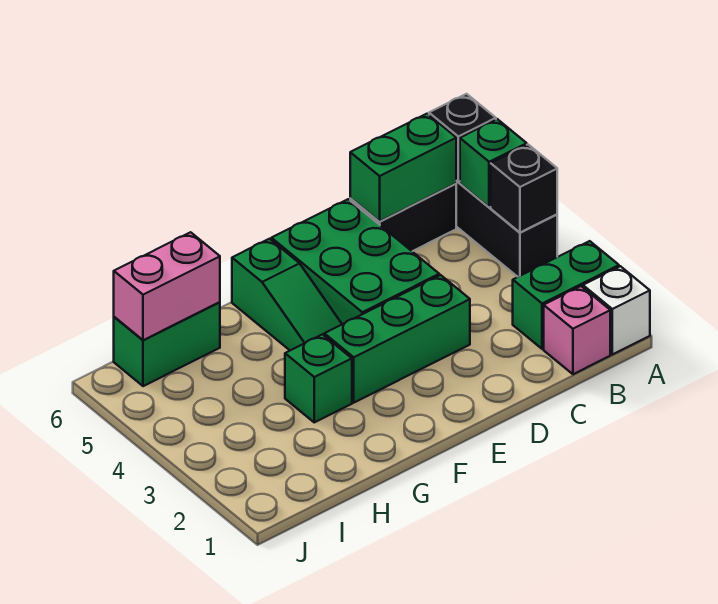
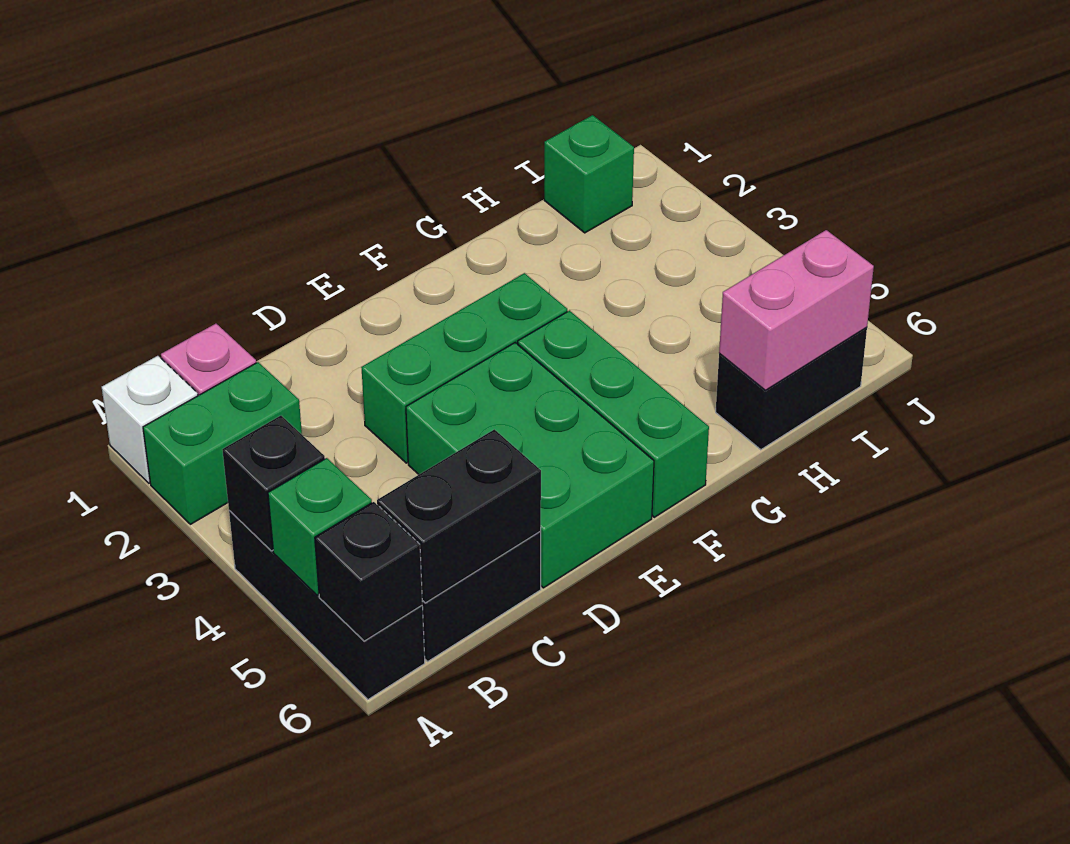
green brick B6:C6 level 2 -> black brick B6:C6 level 2
green slope F4:F6 level 1 top 6 -> green brick F4:F6 level 1
green brick G3 level 1 -> green brick I1 level 1
green brick H6:I6 level 1 -> black brick H6:I6 level 1

